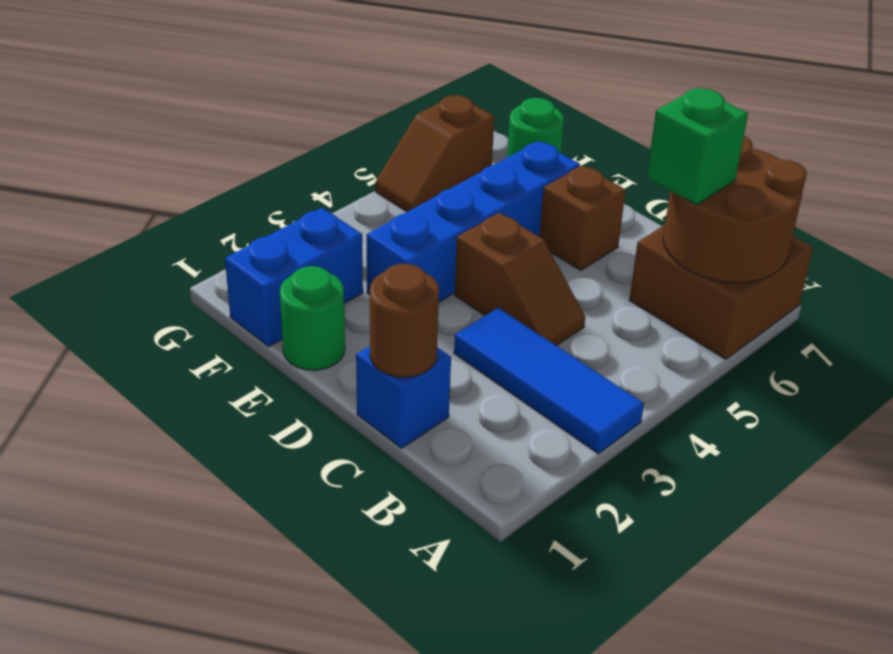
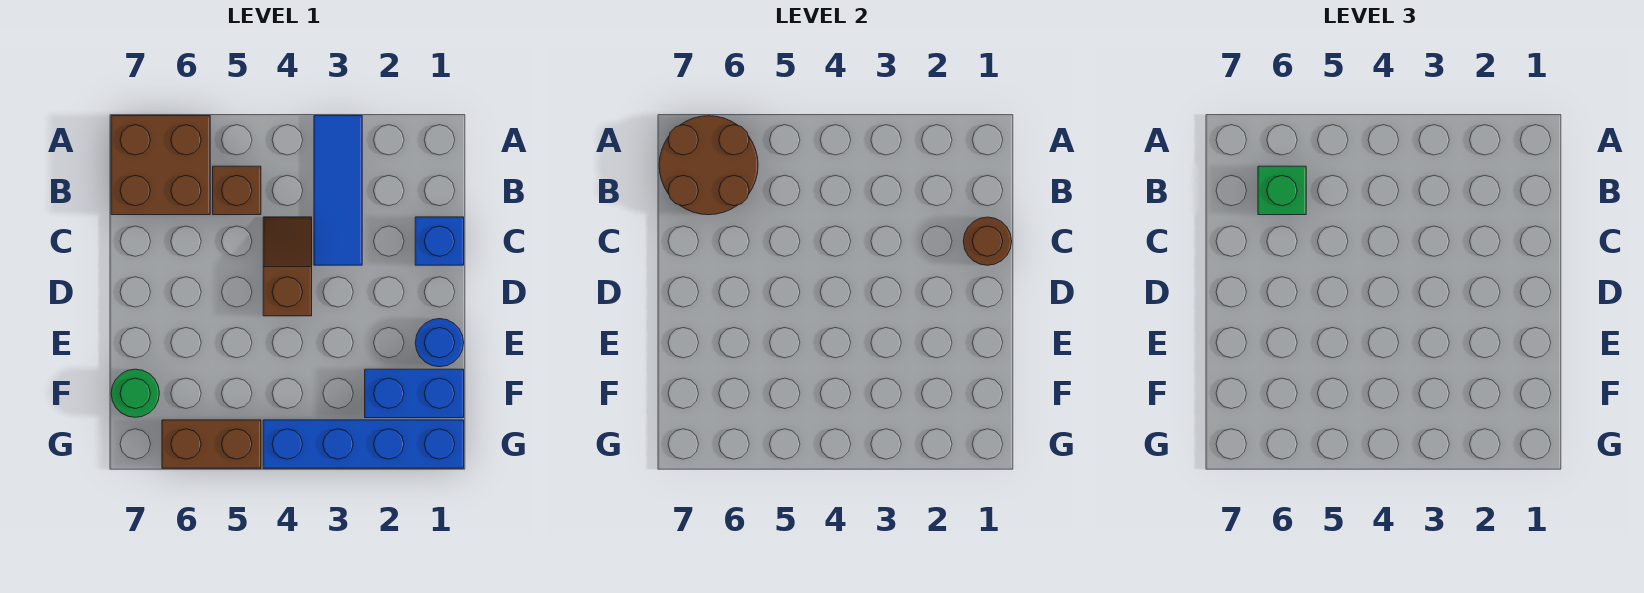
brown brick D6 level 1 -> brown brick B5 level 1
green round brick E1 level 1 -> blue round brick E1 level 1
blue brick E3:E6 level 1 -> blue brick G1:G4 level 1
brown slope G5:G6 level 1 top 6 -> brown brick G5:G6 level 1

